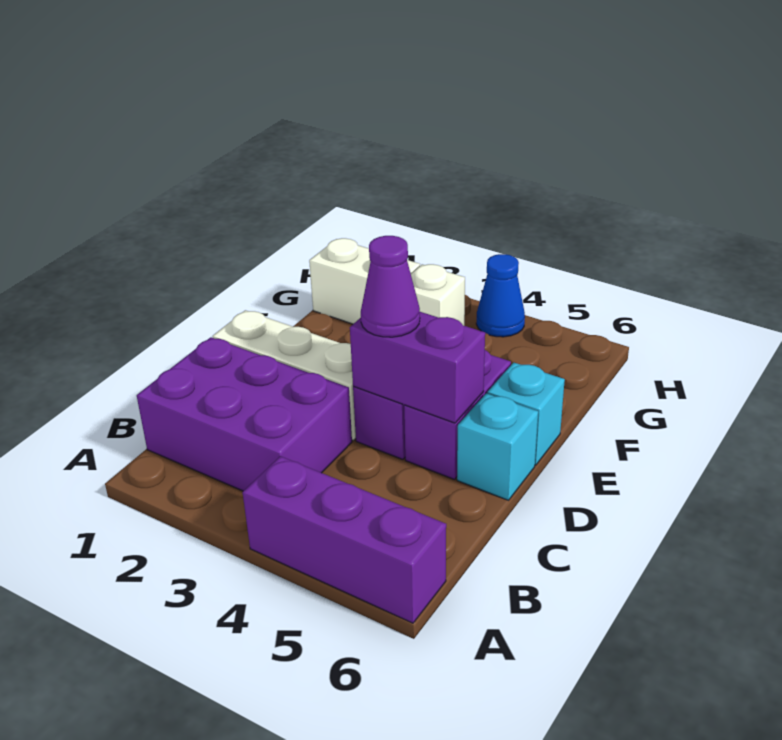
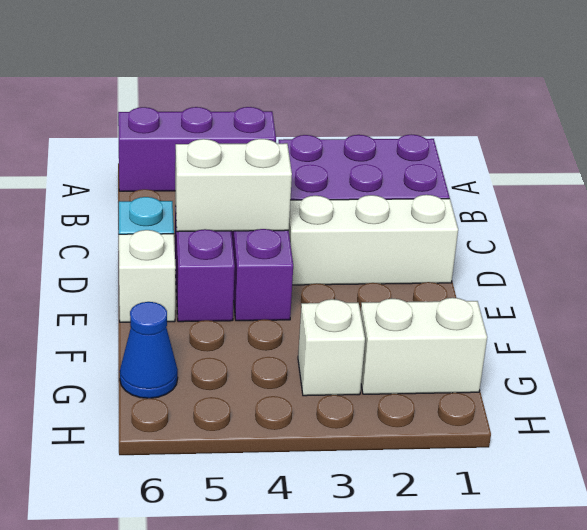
purple brick D4:D5 level 2 -> white brick D4:D5 level 2
purple cone D4 level 3 -> none
cyan brick E6 level 1 -> white brick E6 level 1
blue cone H4 level 1 -> blue cone G6 level 1

